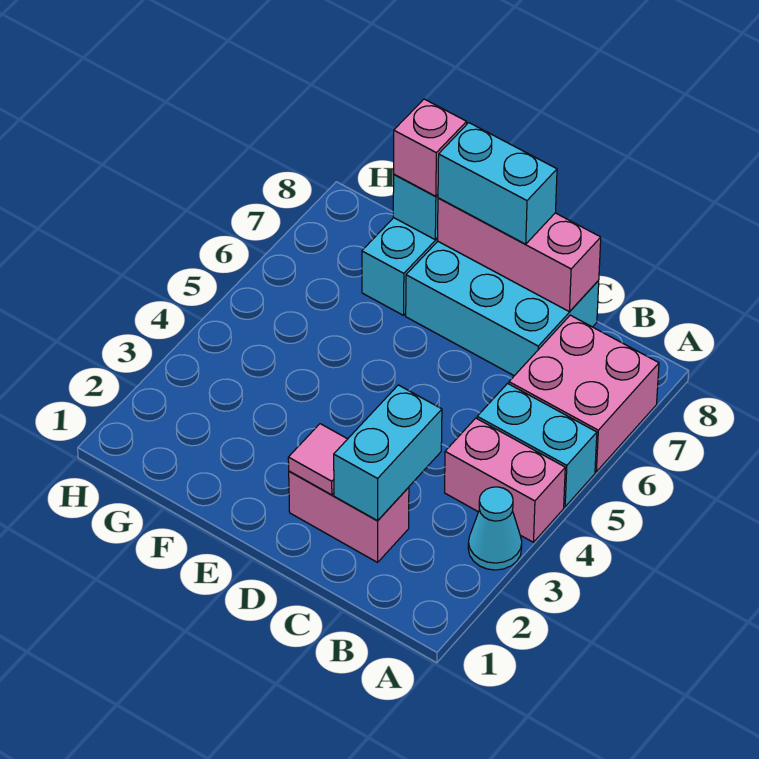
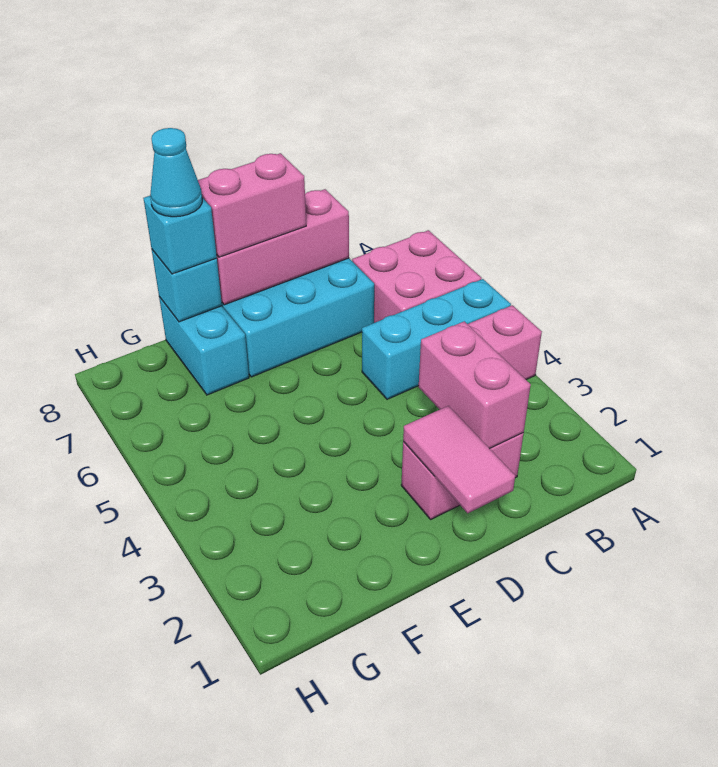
cyan cone A3 level 1 -> cyan cone F8 level 4
cyan brick A5:B5 level 1 -> cyan brick A5:C5 level 1
cyan brick C2:C3 level 2 -> pink brick C2:C3 level 2
pink tile D2 level 2 -> pink tile D1:D2 level 2
cyan brick D8:E8 level 3 -> pink brick D8:E8 level 3
pink brick F8 level 3 -> cyan brick F8 level 3

